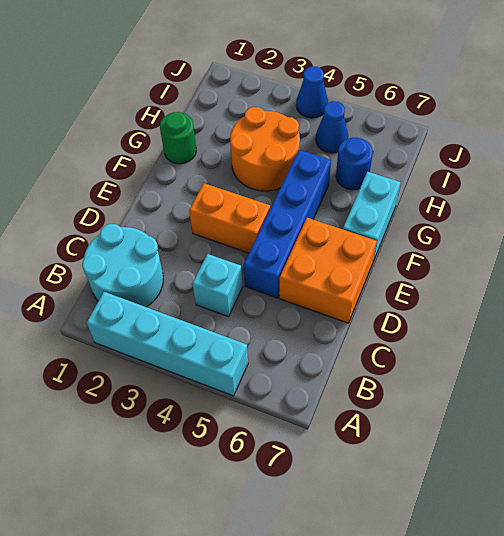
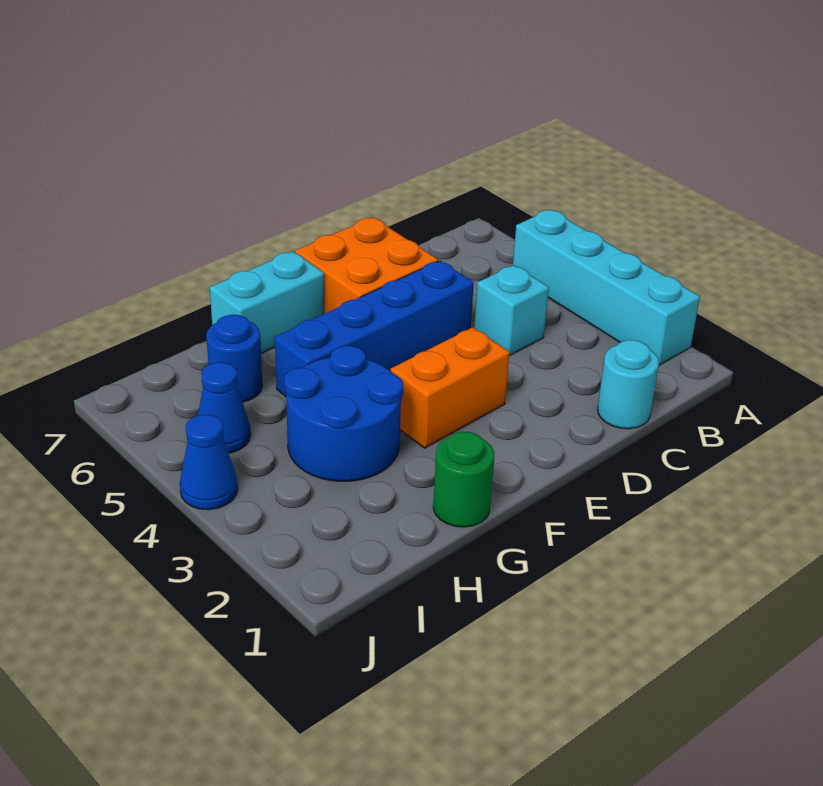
cyan round brick B1:C2 level 1 -> cyan round brick C1 level 1
orange brick E3:E4 level 1 -> orange brick E3:F3 level 1
orange round brick G3:H4 level 1 -> blue round brick G3:H4 level 1

